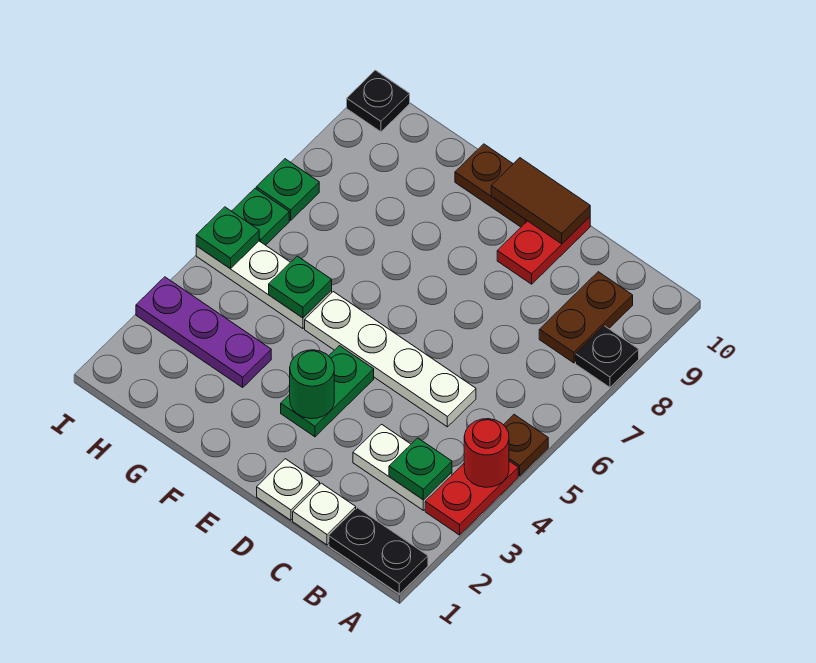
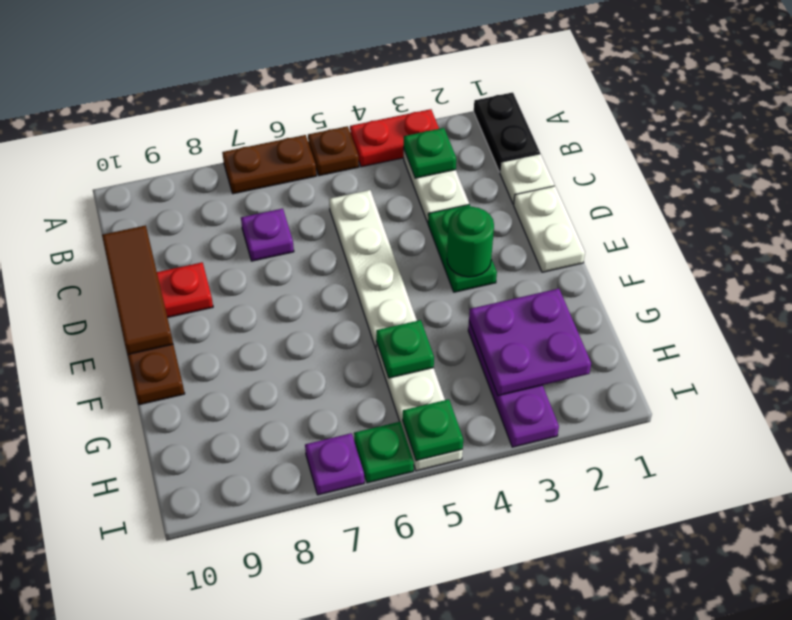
red round brick A4 level 2 -> none
black plate A8 level 1 -> none
brown plate B8:B9 level 1 -> brown plate A6:A7 level 1
none -> purple plate C7 level 1
white plate D1 level 1 -> white plate D1:E1 level 1
brown tile D10:E10 level 2 -> brown tile C10:E10 level 2
green plate E3:E4 level 1 -> green plate D3:E3 level 1
none -> purple plate G2:H3 level 2
green plate I7 level 1 -> purple plate I7 level 1
black plate I10 level 1 -> none

